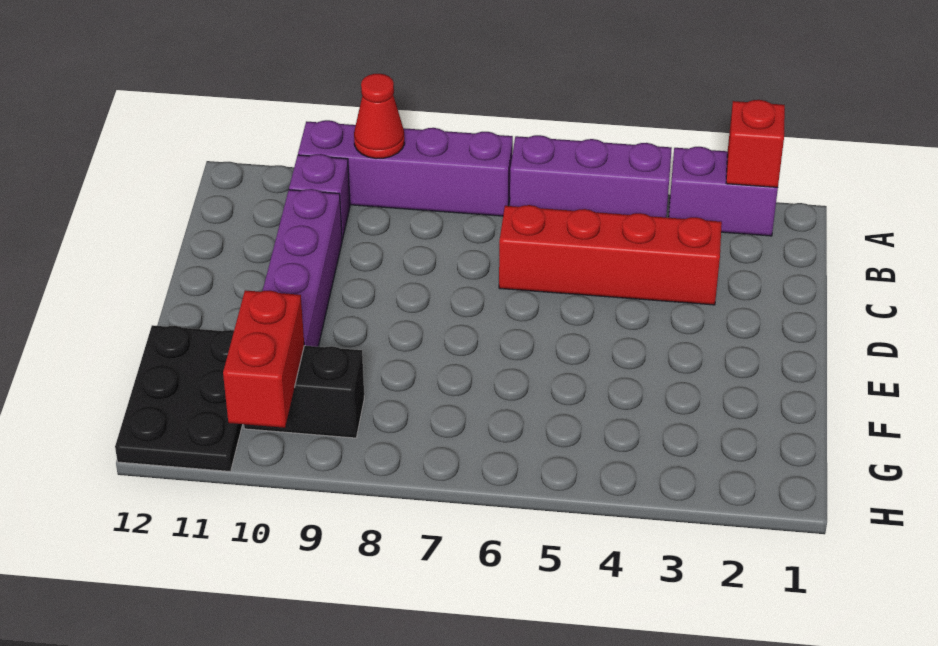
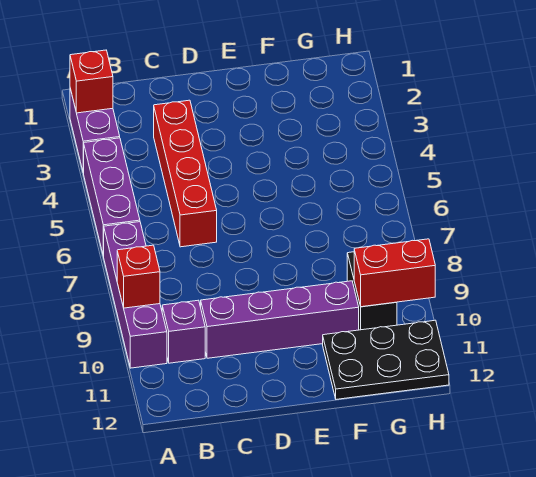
red cone A9 level 2 -> red brick A9 level 2

